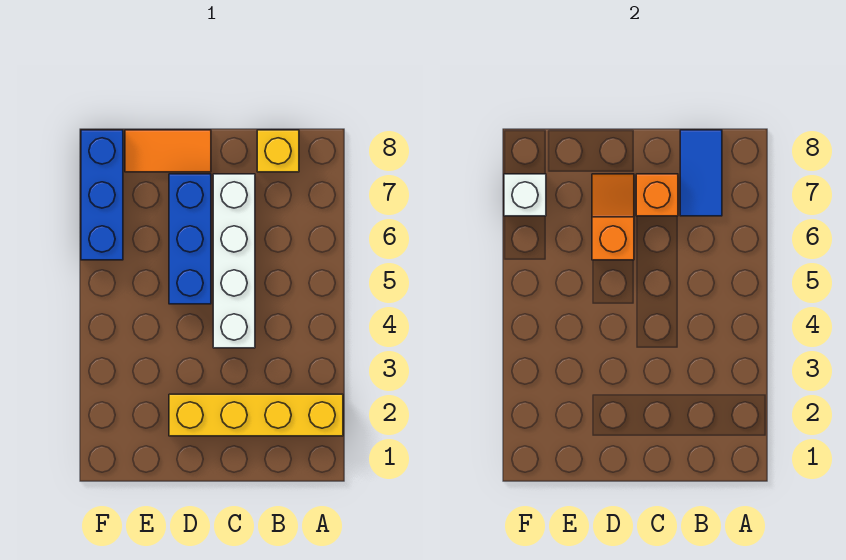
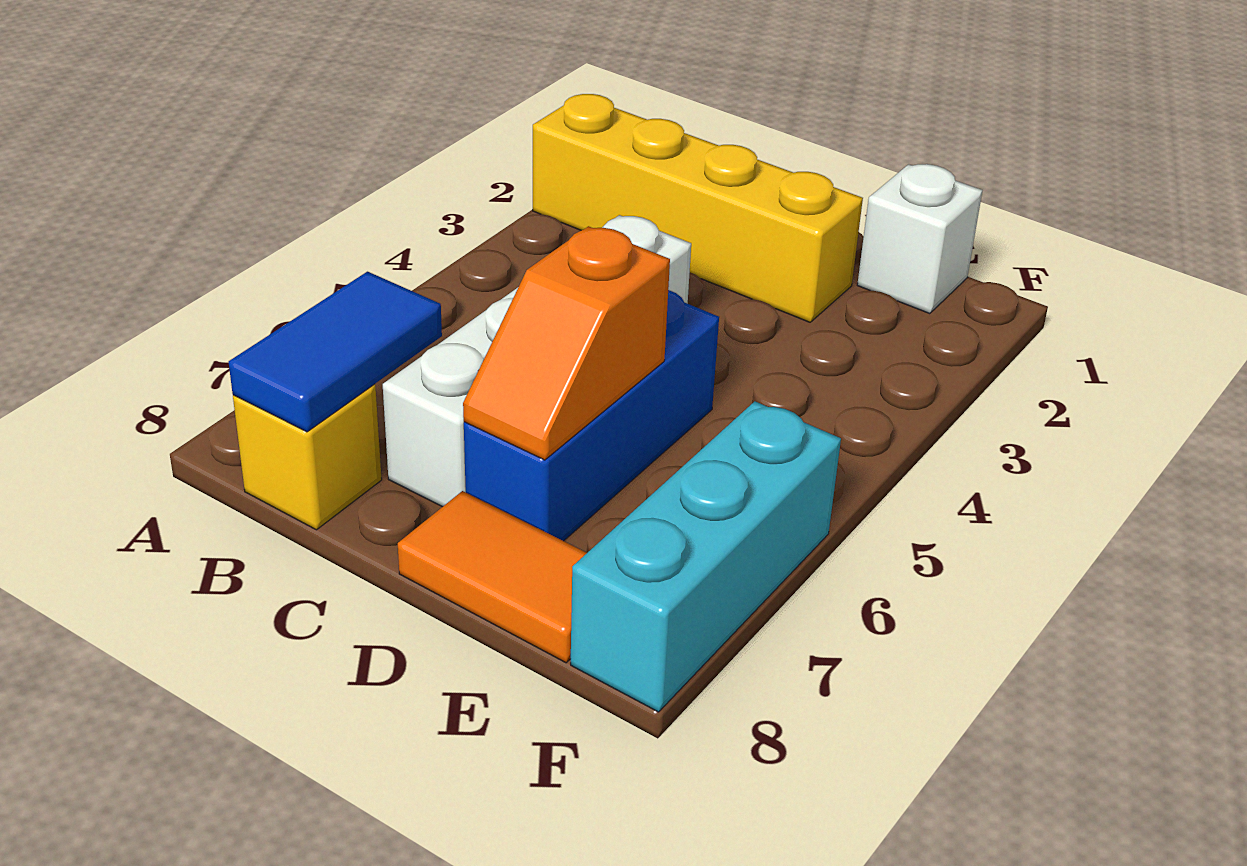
orange brick C7 level 2 -> none
blue brick F6:F8 level 1 -> cyan brick F6:F8 level 1
white brick F7 level 2 -> white brick E1 level 1

